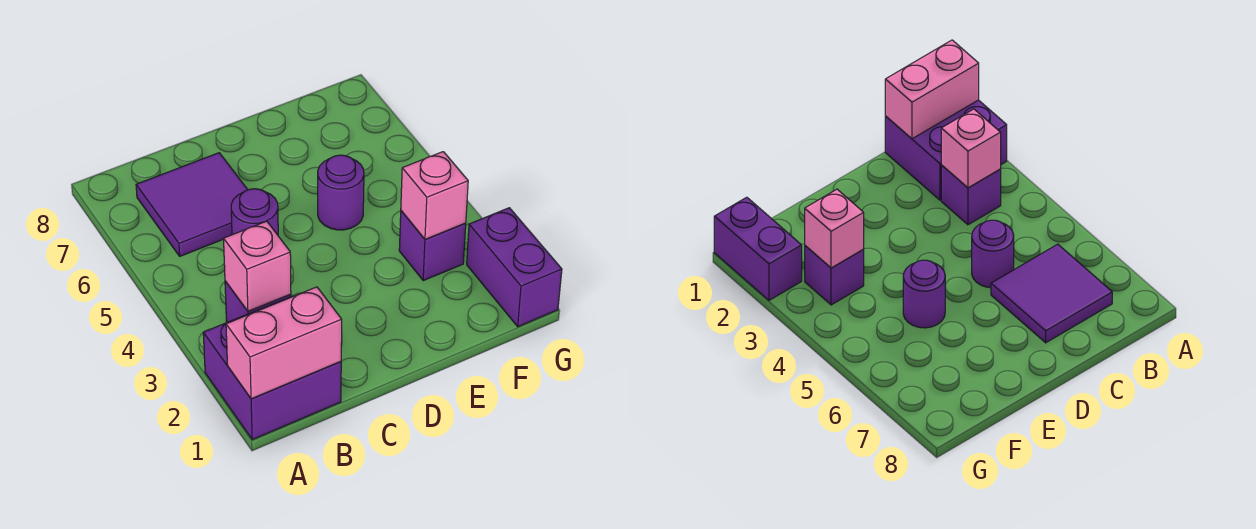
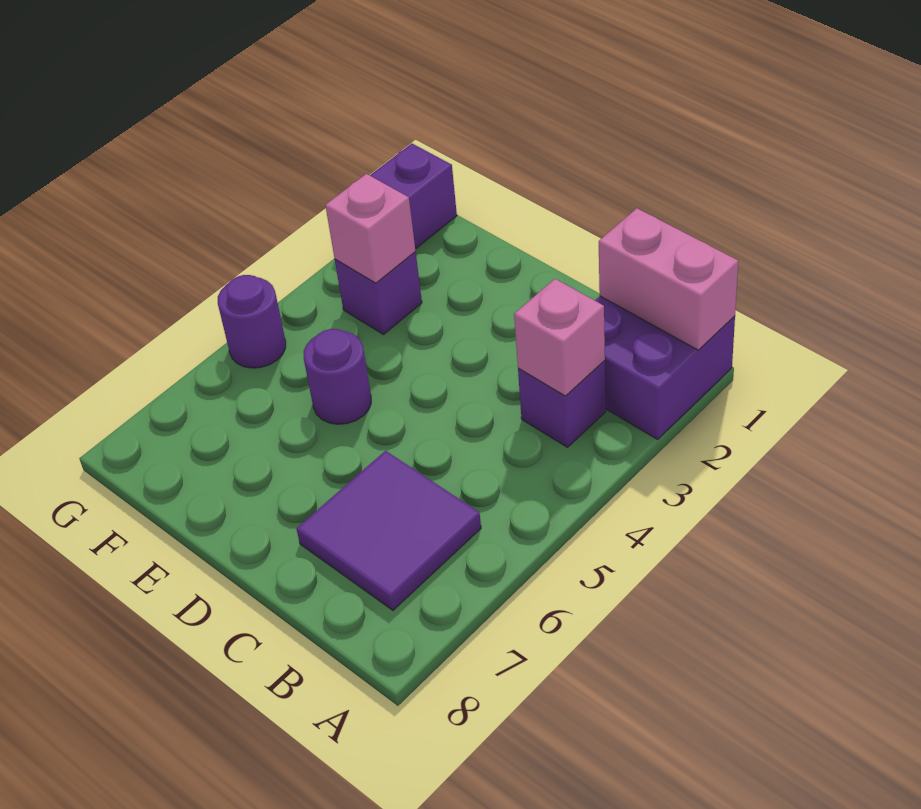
purple round brick C5 level 1 -> purple round brick G5 level 1

